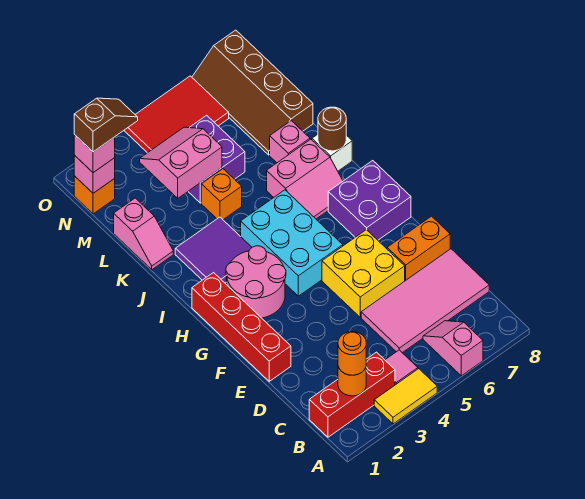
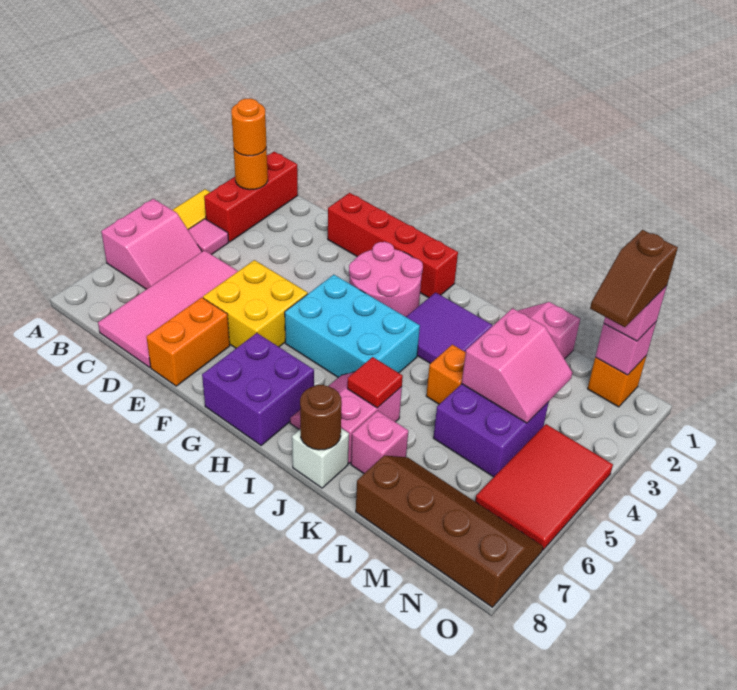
pink slope A6:B6 level 1 top A -> pink slope A5:B6 level 1 top A
none -> red tile J6 level 2

